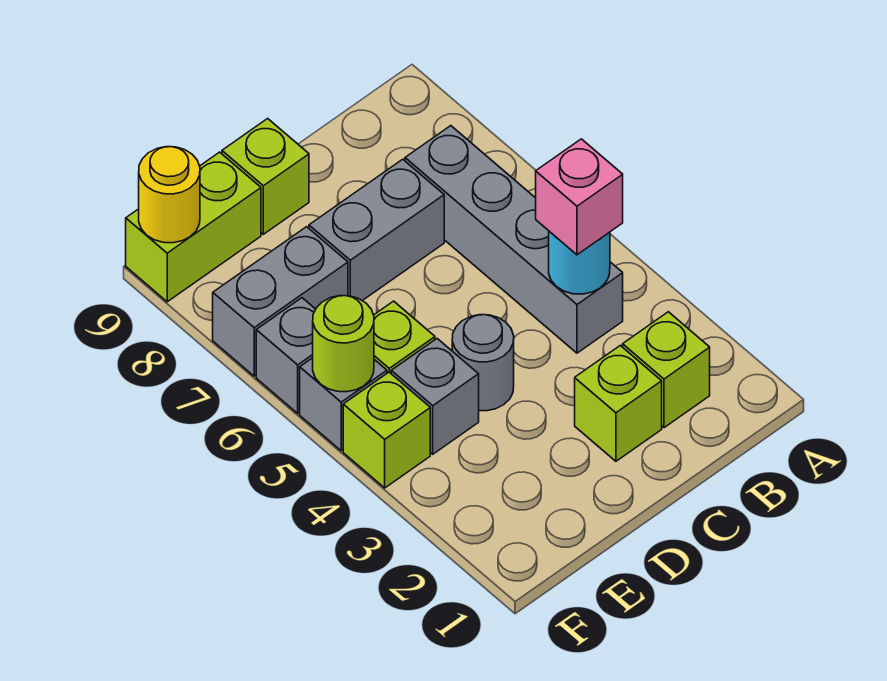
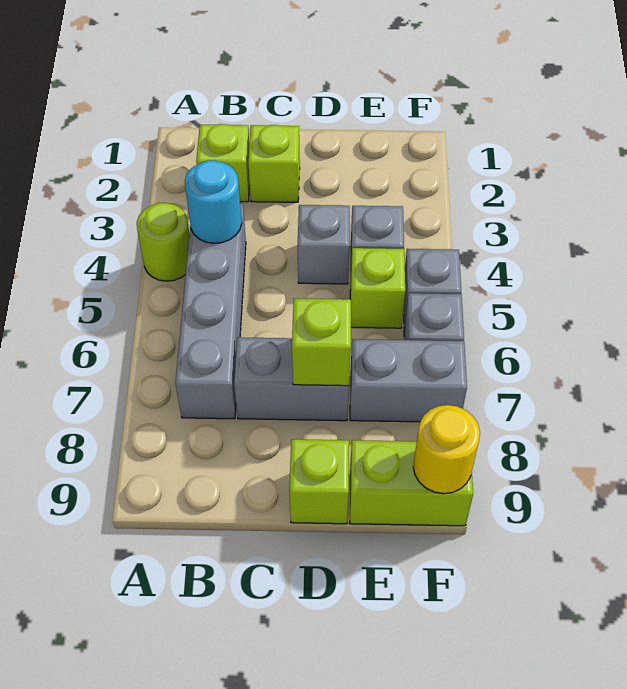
pink brick B4 level 3 -> none
grey round brick D4 level 1 -> grey brick D4 level 1
lime brick F4 level 1 -> lime brick D7 level 2
lime round brick F5 level 2 -> lime round brick A4 level 1

